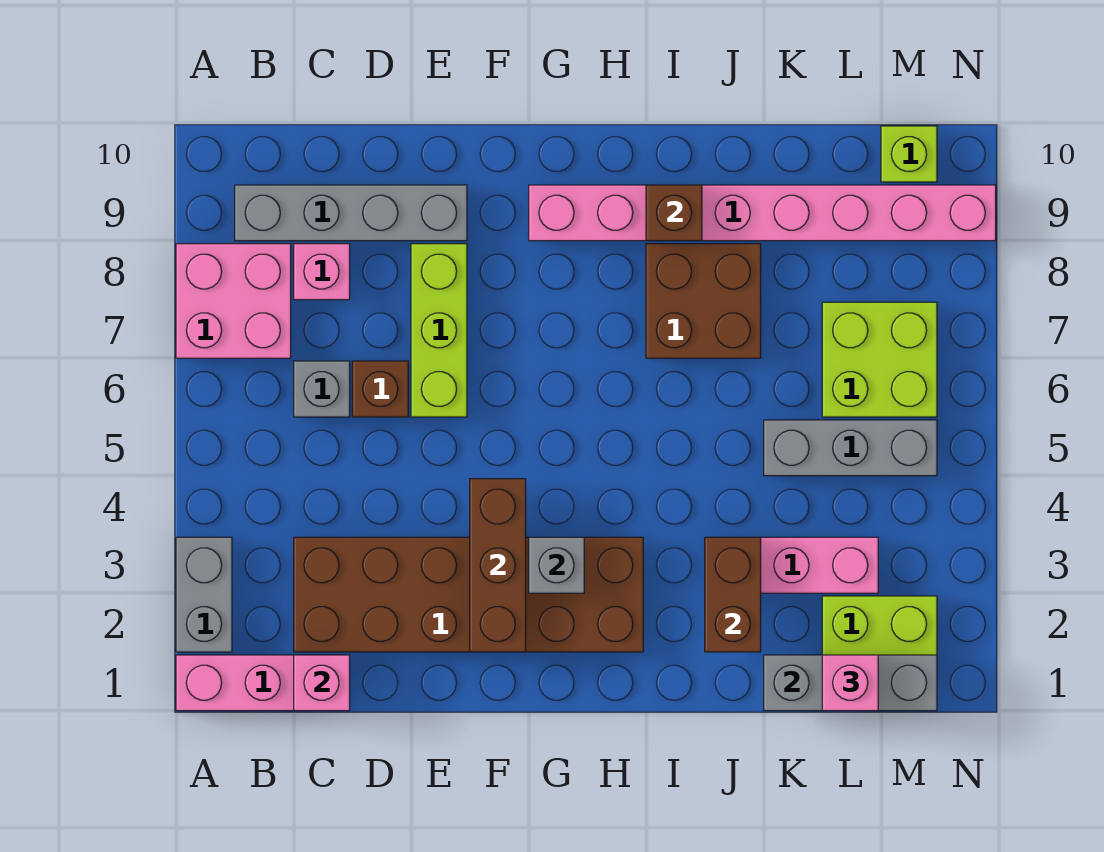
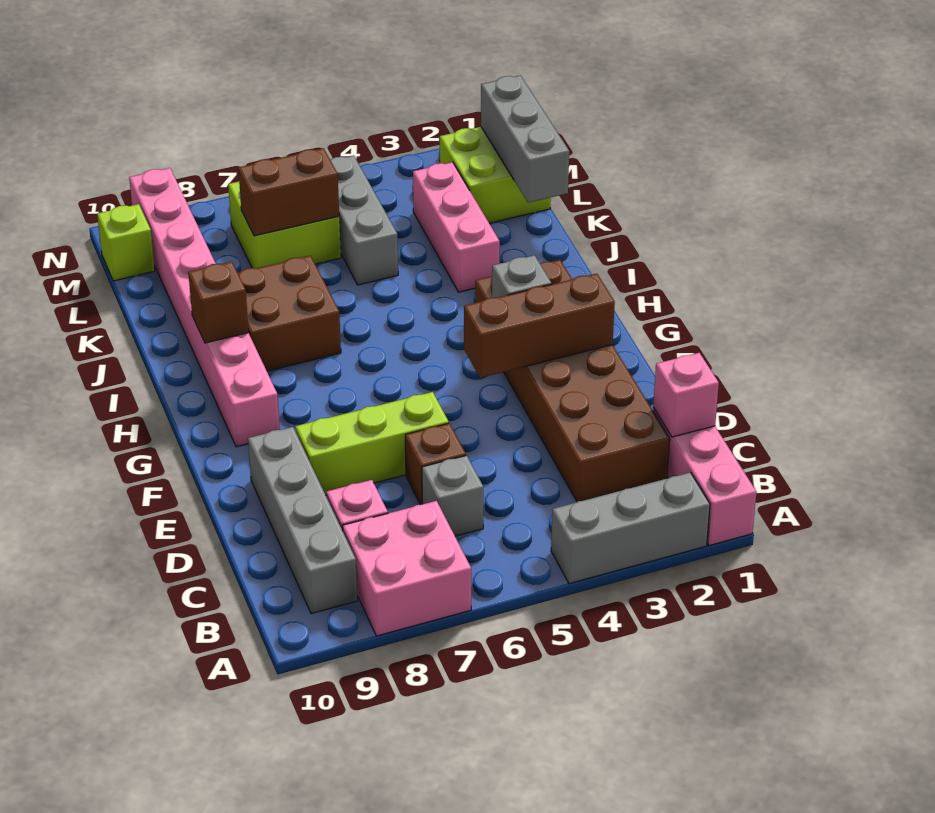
grey brick A2:A3 level 1 -> grey brick A2:A4 level 1
brown brick J2:J3 level 2 -> brown brick L6:L7 level 2
pink brick L1 level 3 -> none

